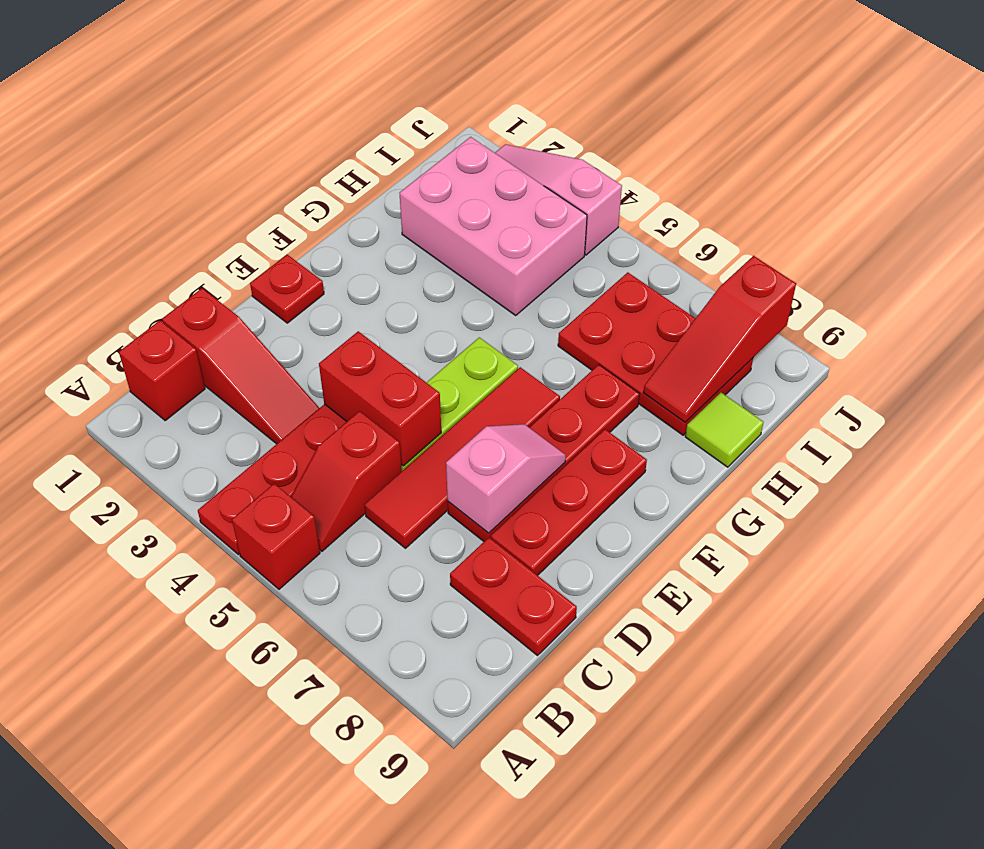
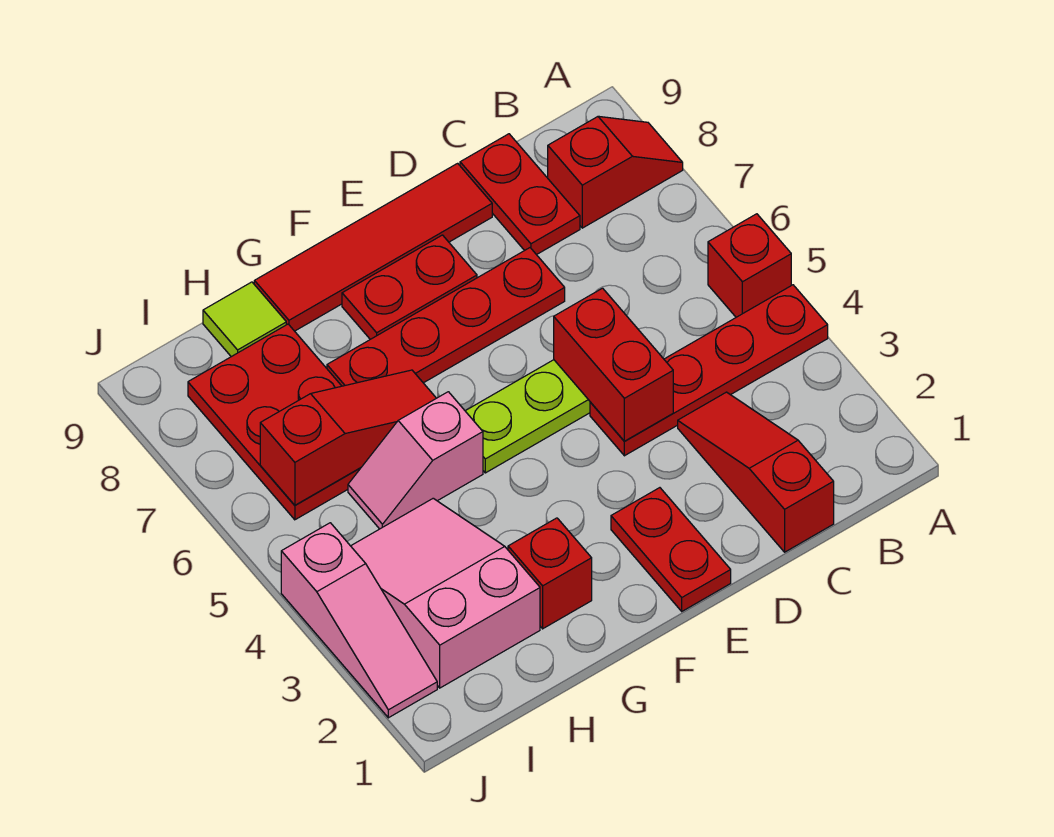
red brick B1 level 1 -> red brick G2 level 1
red slope B5:C5 level 1 top C -> red slope A8:B8 level 1 top B
red tile C6:F6 level 1 -> red tile D9:G9 level 1
pink slope D7:E7 level 2 top D -> pink slope G5:H5 level 1 top G
red plate D8:F8 level 1 -> red plate E8:F8 level 1
red plate E1 level 1 -> red plate E1:E2 level 1
pink brick H2:I4 level 1 -> pink slope H2:I4 level 1 top 2
red slope H8:J8 level 2 top J -> red slope G6:I6 level 2 top I

